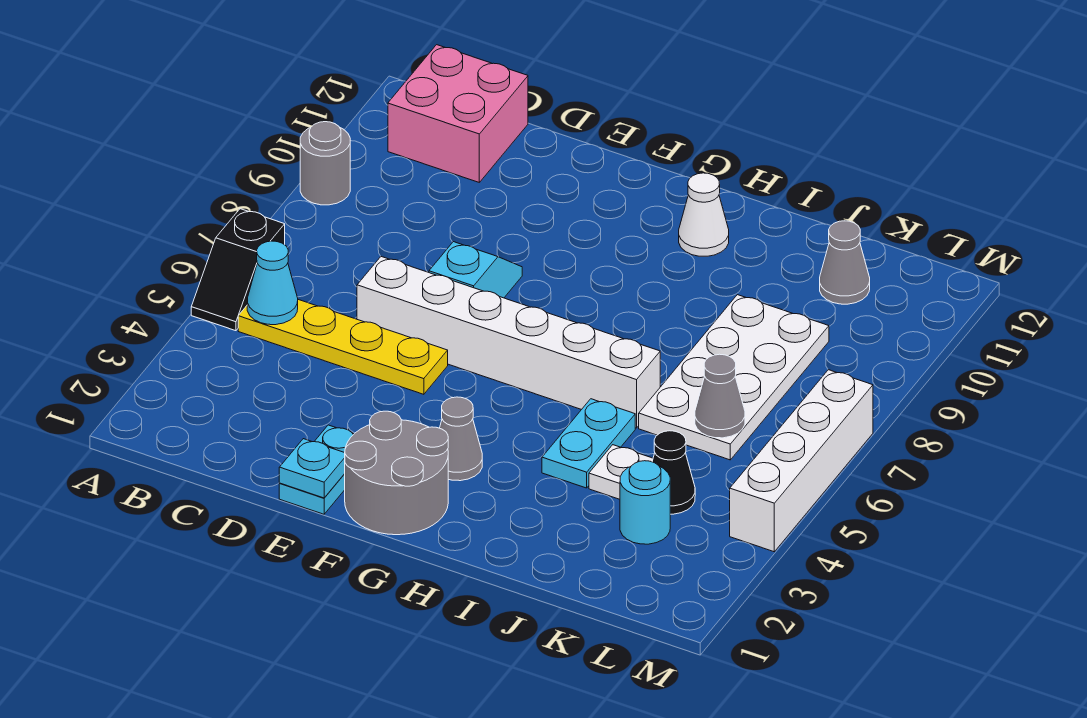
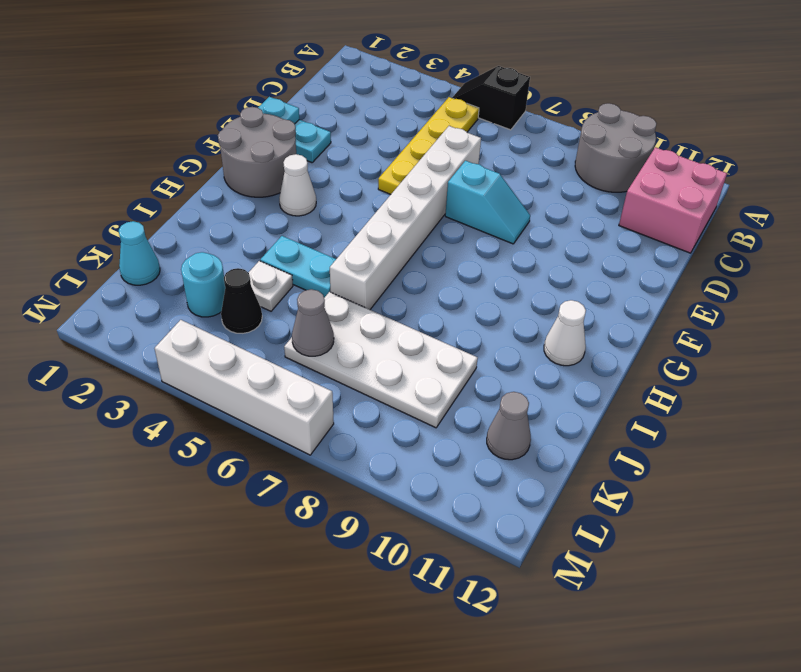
grey round brick A9 level 1 -> grey round brick A9:B10 level 1
cyan cone B5 level 2 -> cyan cone K1 level 1
grey cone G3 level 1 -> white cone G3 level 1

